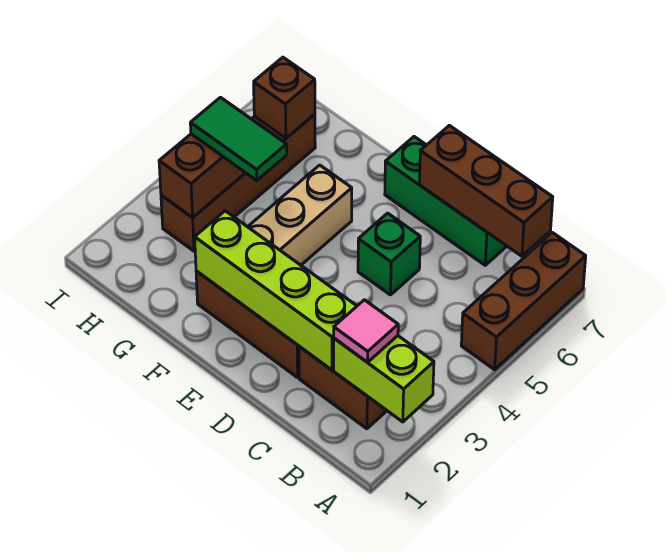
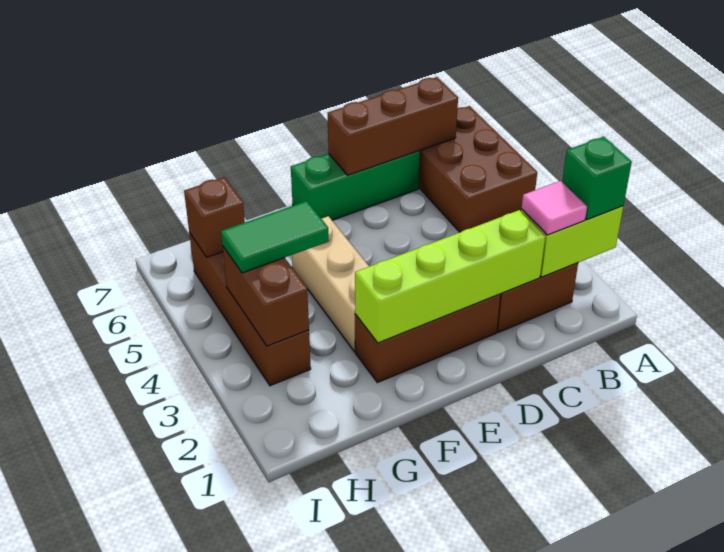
brown brick A5:A7 level 1 -> brown brick A5:B7 level 1
green brick D5 level 1 -> green brick A2 level 3

